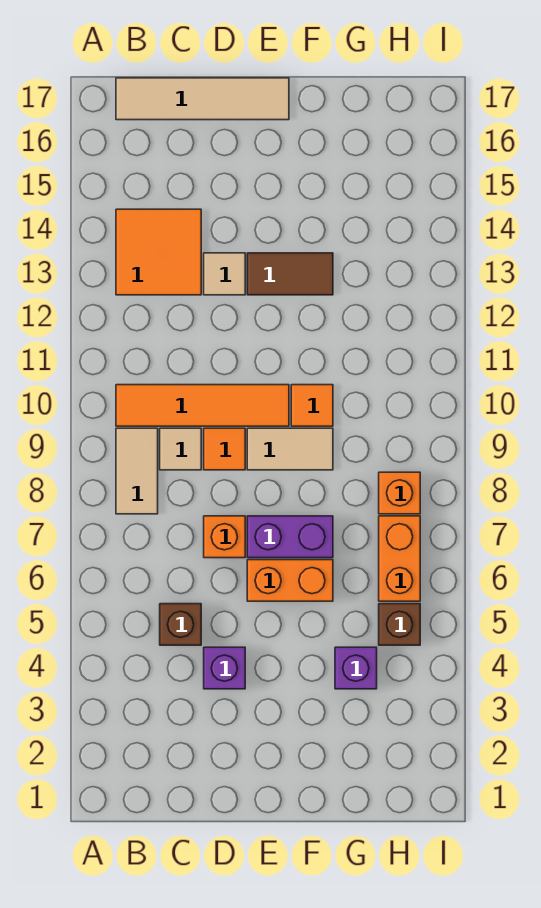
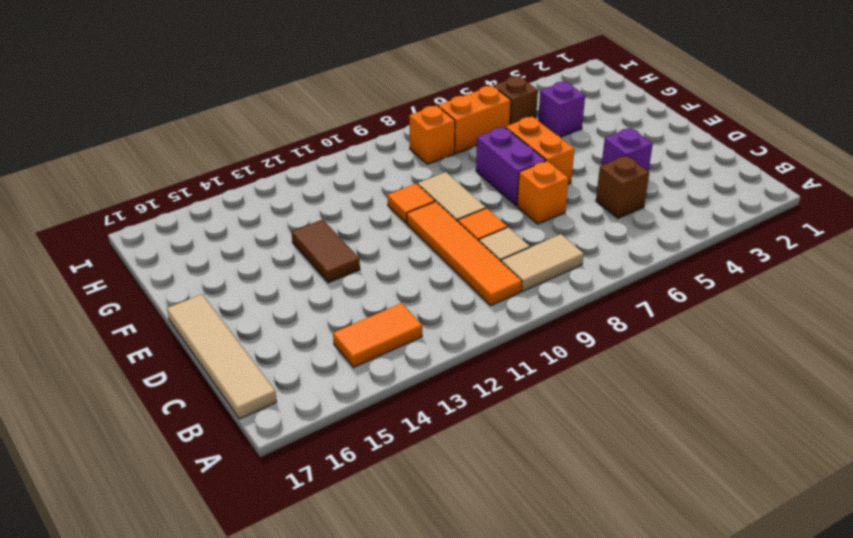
orange tile B13:C14 level 1 -> orange tile B13:B14 level 1
tan tile D13 level 1 -> none

